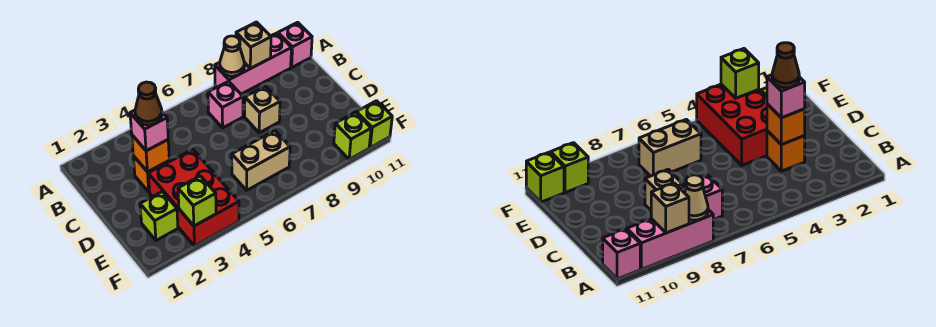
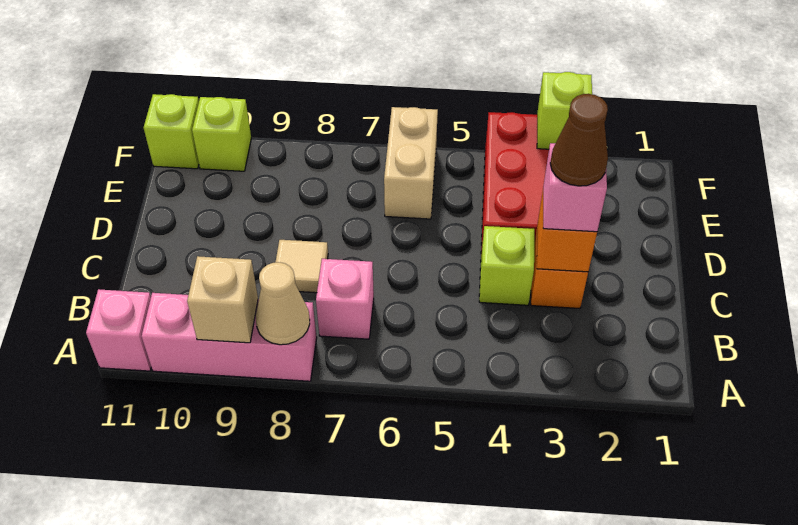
tan brick C8 level 1 -> tan tile C8 level 1
lime brick E2 level 1 -> lime brick C4 level 1
tan brick E6:E7 level 1 -> tan brick E6:F6 level 1

